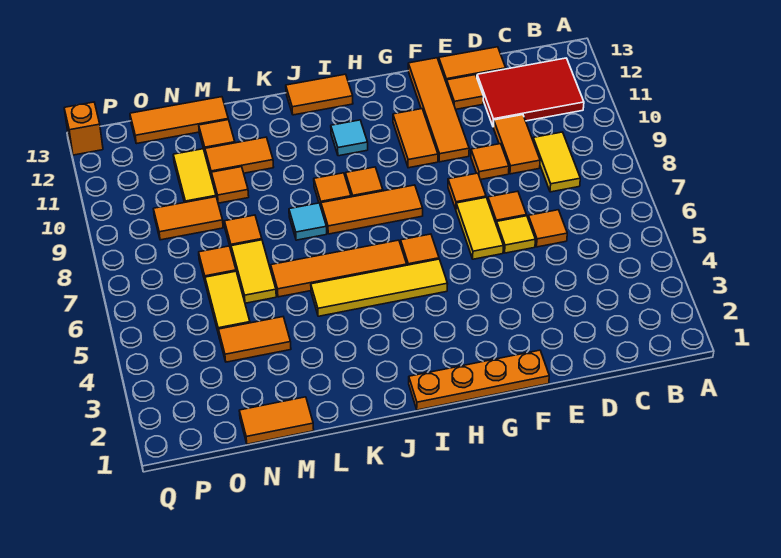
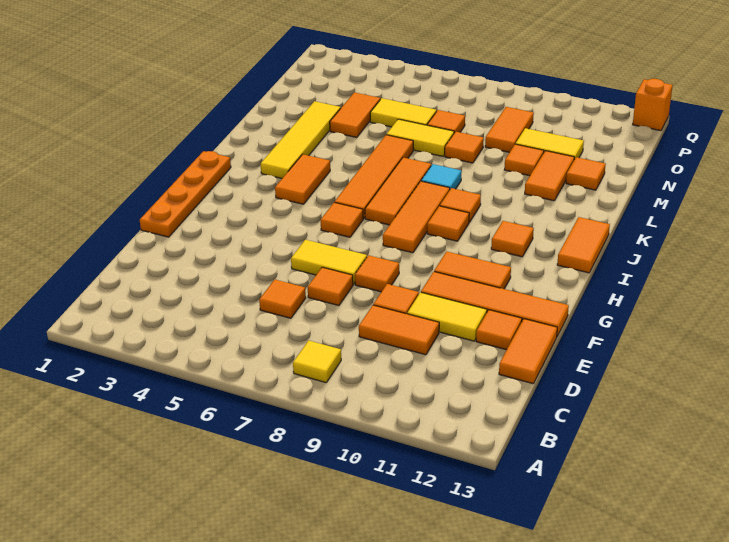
red tile B11:D12 level 1 -> none
yellow tile C8:C9 level 1 -> yellow tile E10:E11 level 1
yellow tile E6 level 1 -> yellow tile B8 level 1
yellow tile H5:K5 level 1 -> yellow tile J3:M3 level 1
cyan tile I11 level 1 -> orange tile I11 level 1
orange tile M1:N1 level 1 -> orange tile I4:J4 level 1
orange tile M13:O13 level 1 -> orange tile I7:K7 level 1

